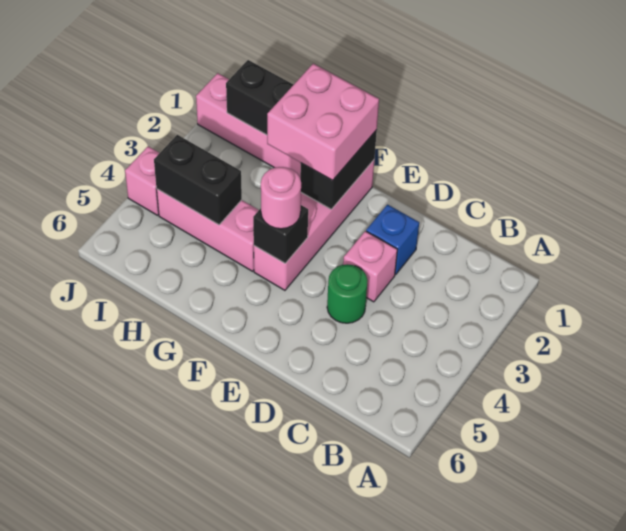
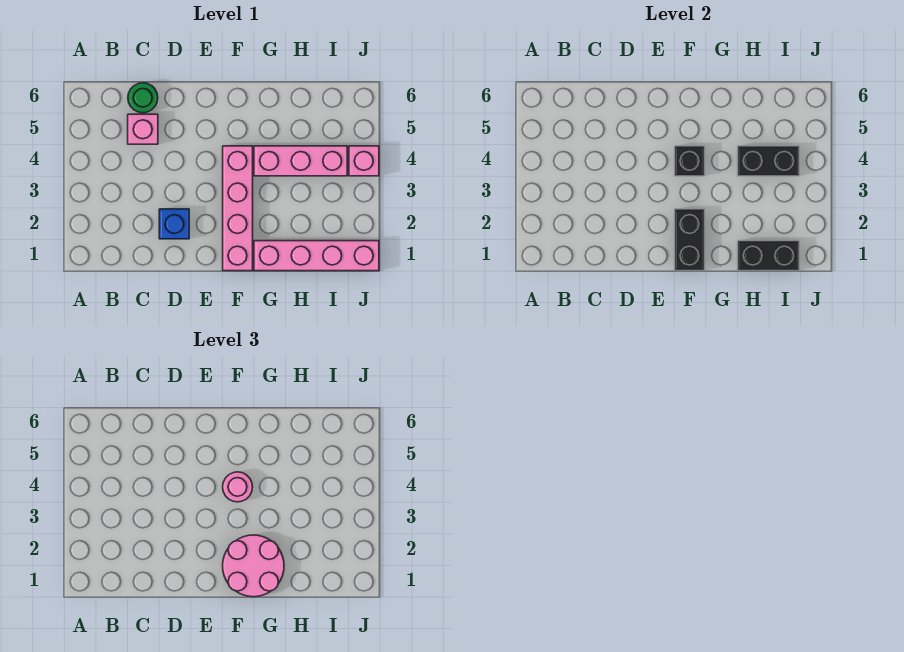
pink brick D3 level 1 -> pink brick C5 level 1
green round brick D4 level 1 -> green round brick C6 level 1
pink brick F1:G2 level 3 -> pink round brick F1:G2 level 3

